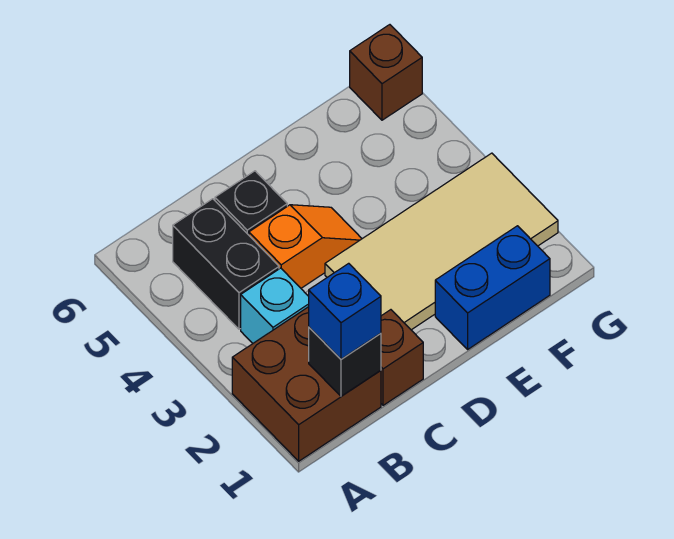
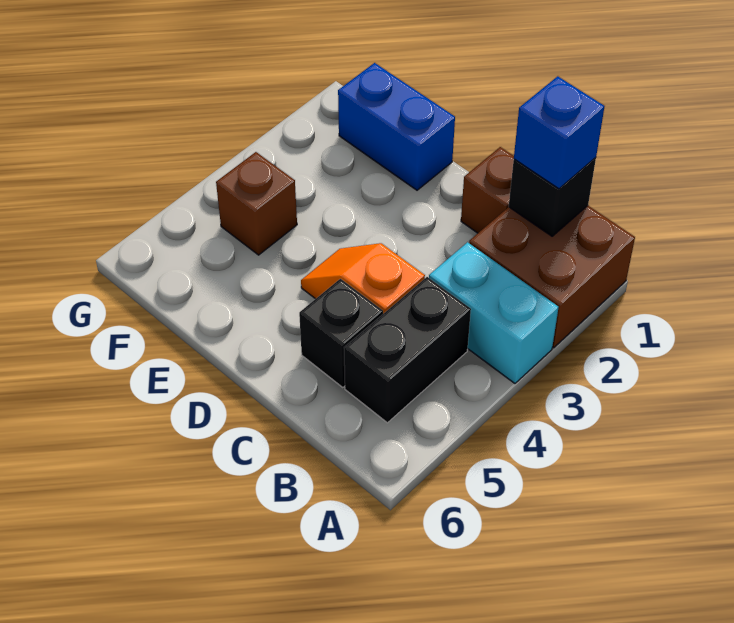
cyan brick B3 level 1 -> cyan brick A3:B3 level 1
tan tile D2:G3 level 1 -> none
brown brick G6 level 1 -> brown brick F4 level 1

